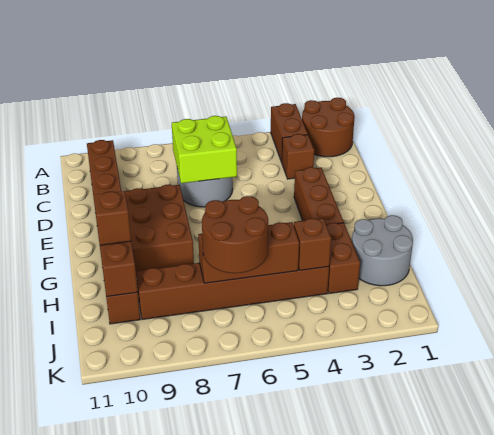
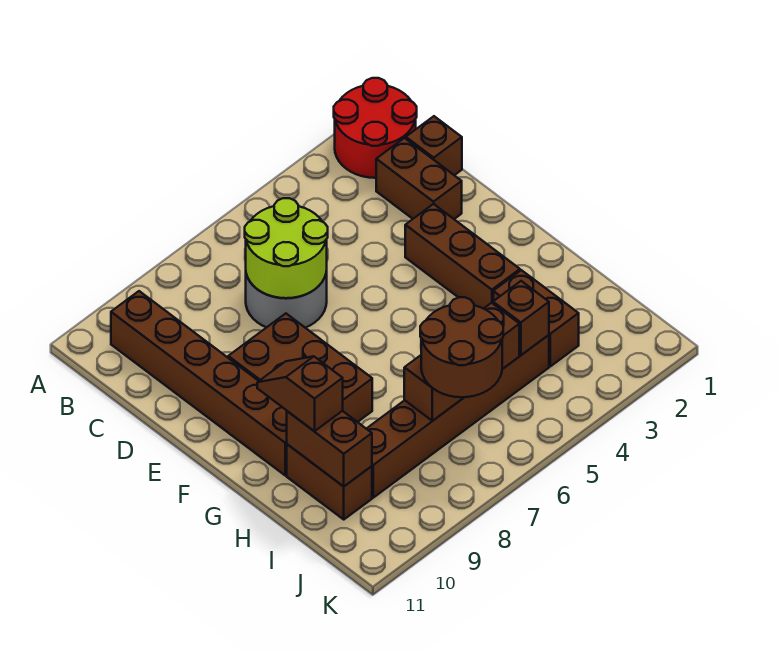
brown round brick A1:B2 level 1 -> red round brick A1:B2 level 1
brown brick A3:B3 level 1 -> brown brick C2:D2 level 1
brown brick C3 level 1 -> brown brick C1 level 1
lime brick C6:D7 level 2 -> lime round brick C6:D7 level 2
grey round brick H1:I2 level 1 -> none

